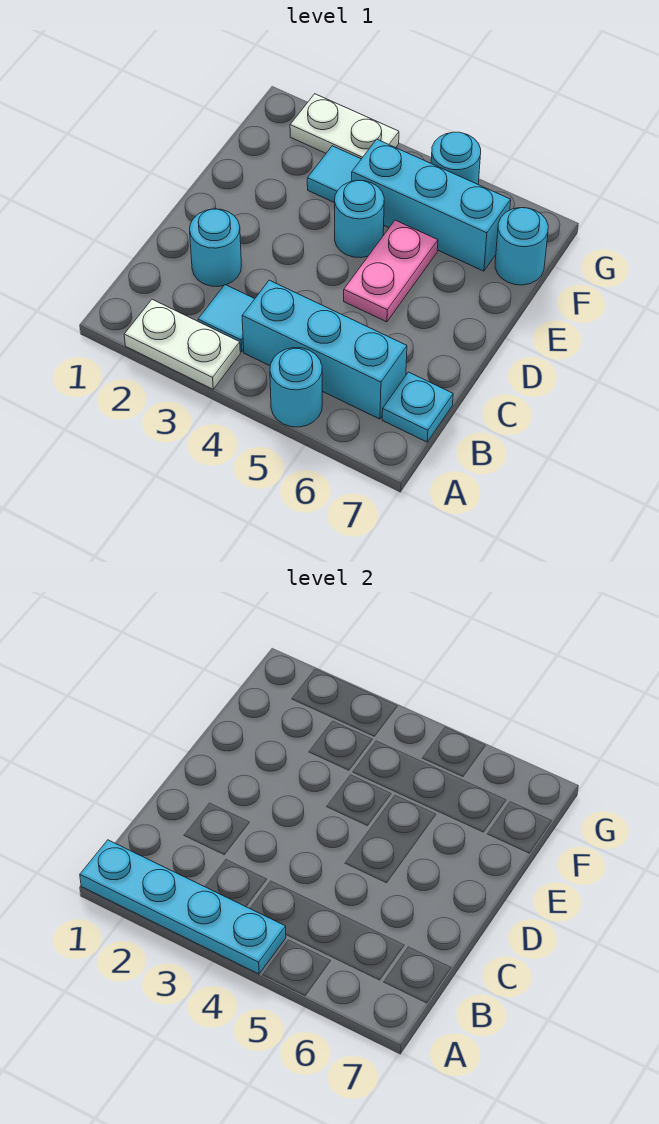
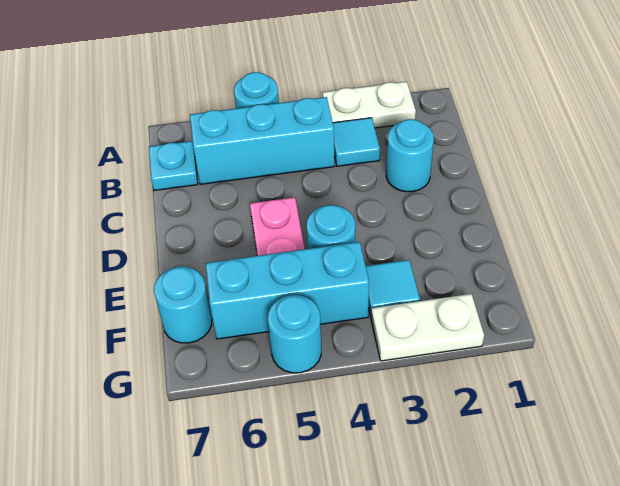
cyan plate A1:A4 level 2 -> none

